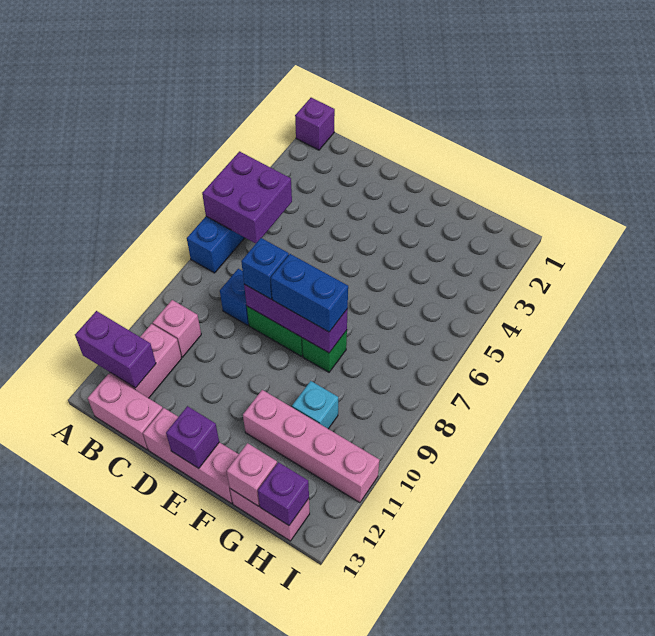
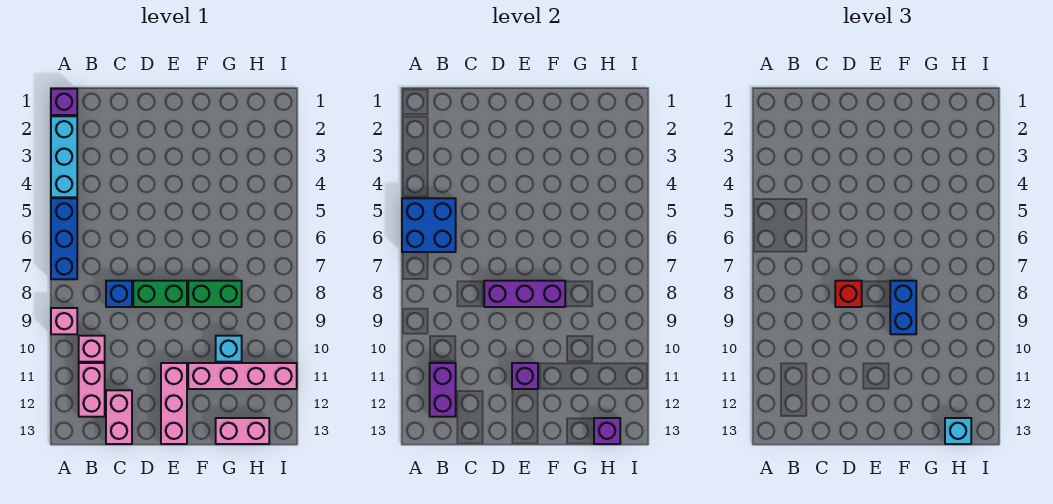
none -> cyan brick A2:A4 level 1
purple brick A5:B6 level 2 -> blue brick A5:B6 level 2
purple brick A12:B12 level 2 -> purple brick B11:B12 level 2
pink brick B13:C13 level 1 -> pink brick C12:C13 level 1
blue brick D8 level 3 -> red brick D8 level 3
pink brick D13:F13 level 1 -> pink brick E11:E13 level 1
blue brick E8:F8 level 3 -> blue brick F8:F9 level 3
purple brick E13 level 2 -> purple brick E11 level 2
green brick F8 level 1 -> green brick F8:G8 level 1
pink brick G13 level 2 -> pink brick A9 level 1
none -> cyan brick H13 level 3

